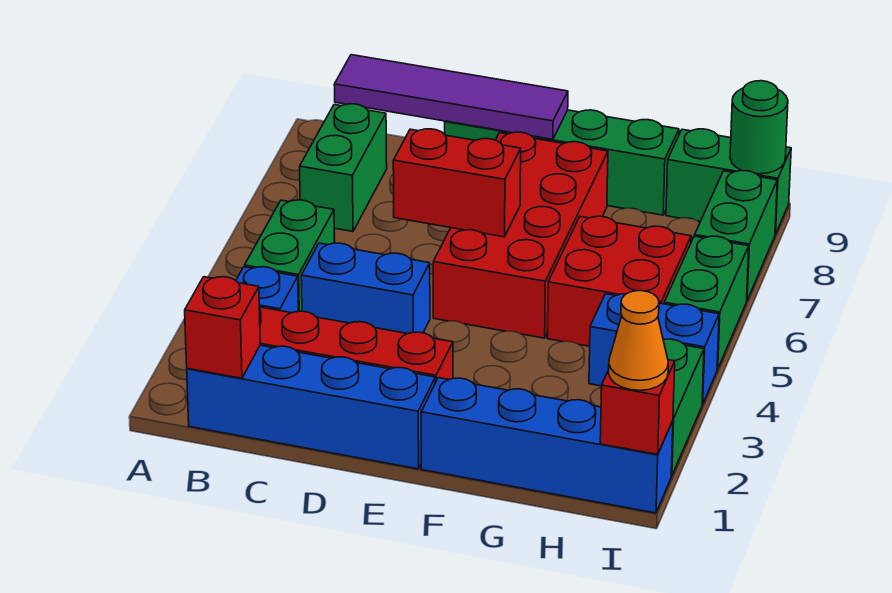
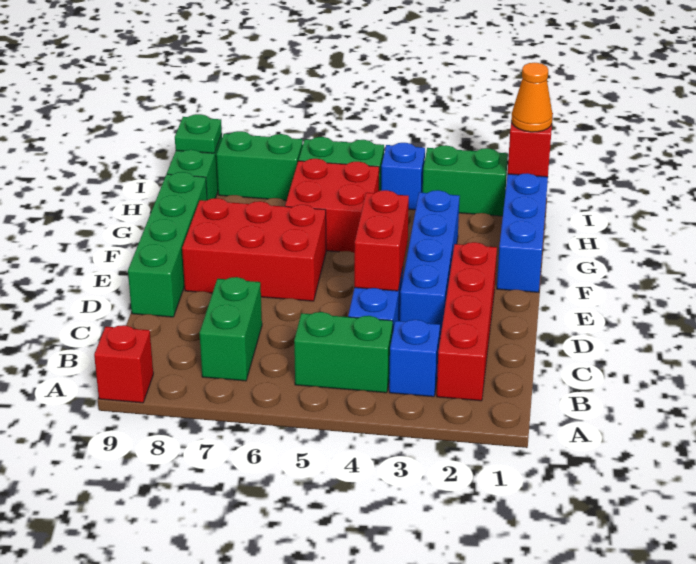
blue brick B1:E1 level 1 -> blue brick D3:G3 level 1
red brick B1 level 2 -> red brick A9 level 1
green brick B7:B8 level 1 -> green brick B7:C7 level 1
purple tile B9:E9 level 2 -> none
red brick D6:E6 level 2 -> red brick D4:E4 level 2
red brick E5:F8 level 1 -> red brick E6:F8 level 1
blue brick H4:I4 level 1 -> blue brick I4 level 1
green round brick I9 level 2 -> green plate I9 level 2

